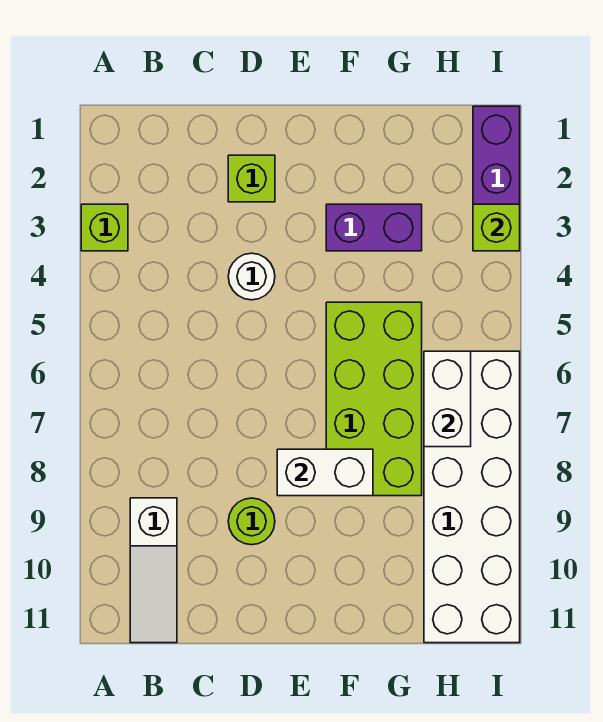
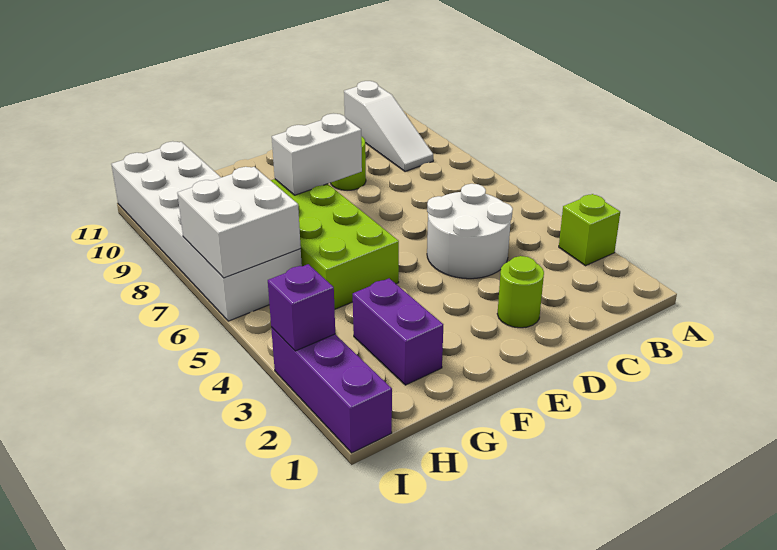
white slope B9:B11 level 1 top 9 -> white slope B9:B11 level 1 top 11
lime brick D2 level 1 -> lime round brick D2 level 1
white round brick D4 level 1 -> white round brick C4:D5 level 1
purple brick F3:G3 level 1 -> purple brick G2:G3 level 1
white brick H6:H7 level 2 -> white brick H6:I7 level 2
lime brick I3 level 2 -> purple brick I3 level 2

